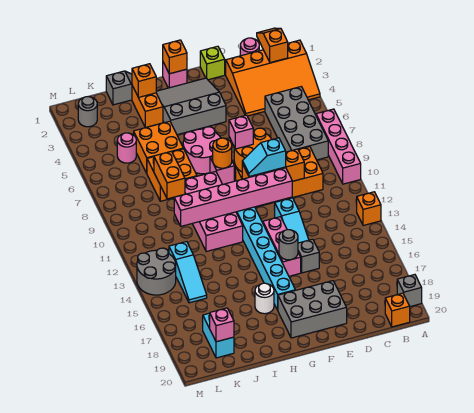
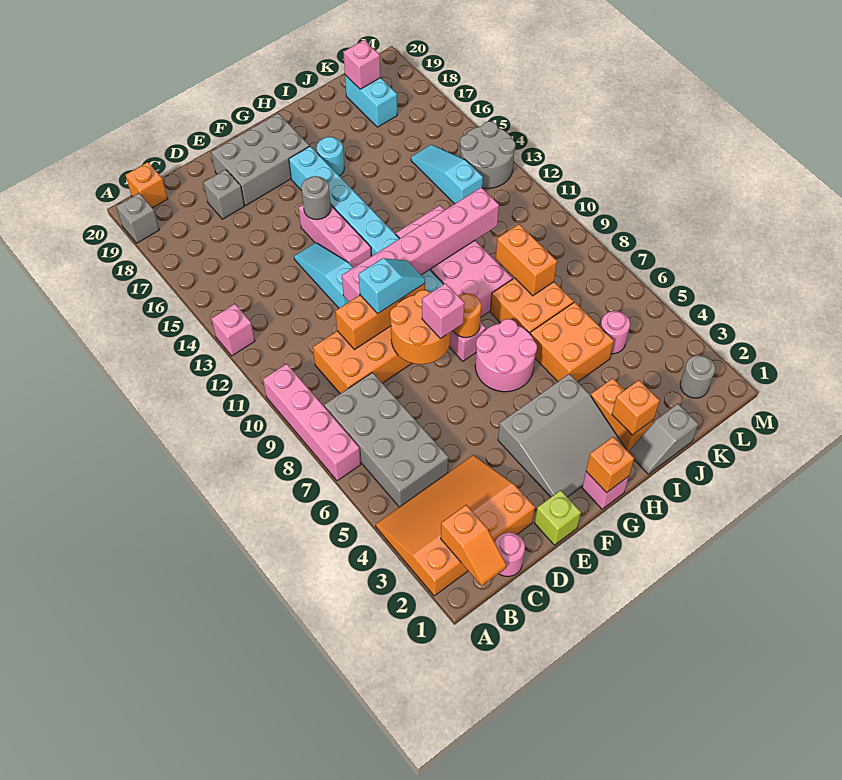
orange brick A13 level 1 -> pink brick A13 level 1
grey brick E15 level 1 -> grey brick D18 level 1
white round brick H17 level 1 -> cyan round brick H17 level 1

